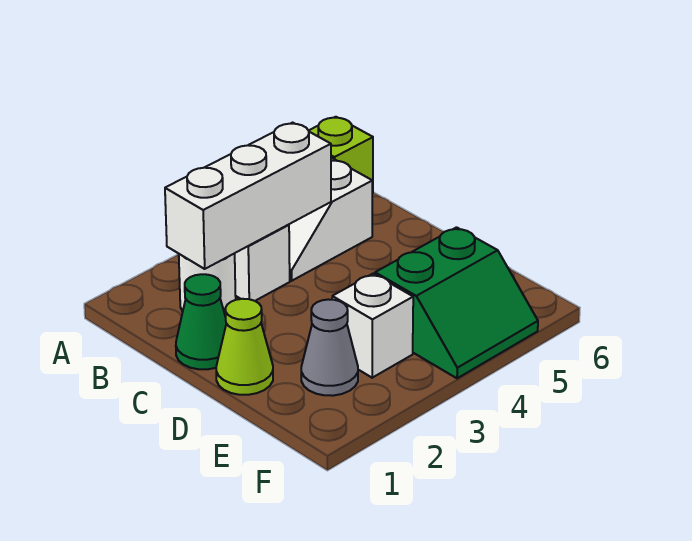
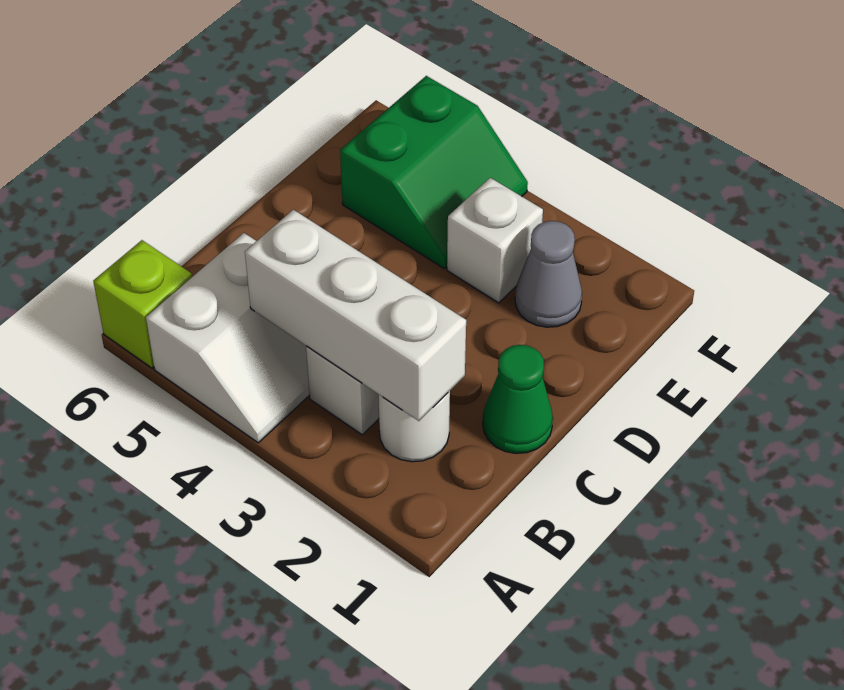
lime cone D1 level 1 -> none
green slope E4:F5 level 1 top E -> green slope E4:F5 level 1 top 5

